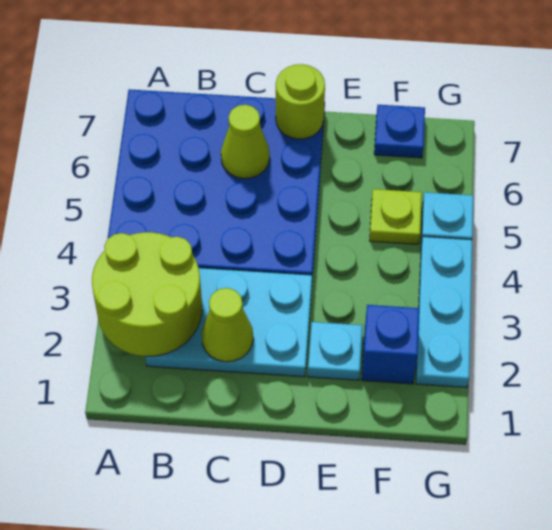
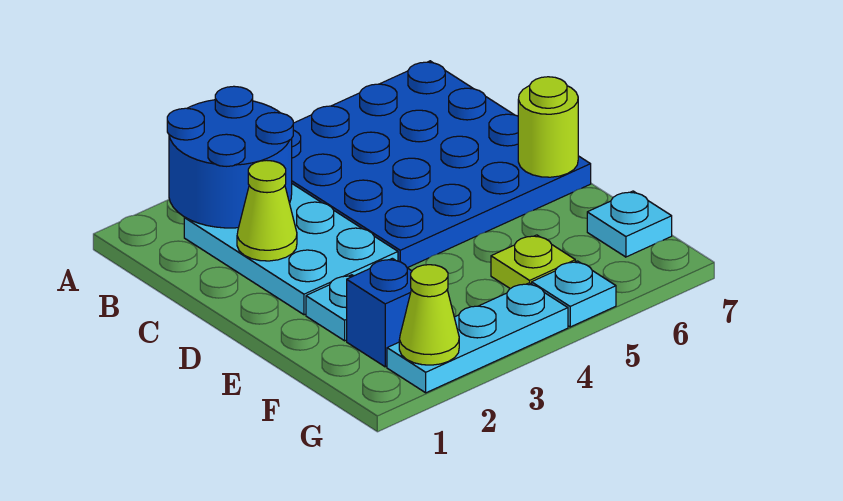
lime round brick A2:B3 level 2 -> blue round brick A2:B3 level 2
lime cone C6 level 2 -> lime cone G2 level 2
blue plate F7 level 1 -> cyan plate F7 level 1

